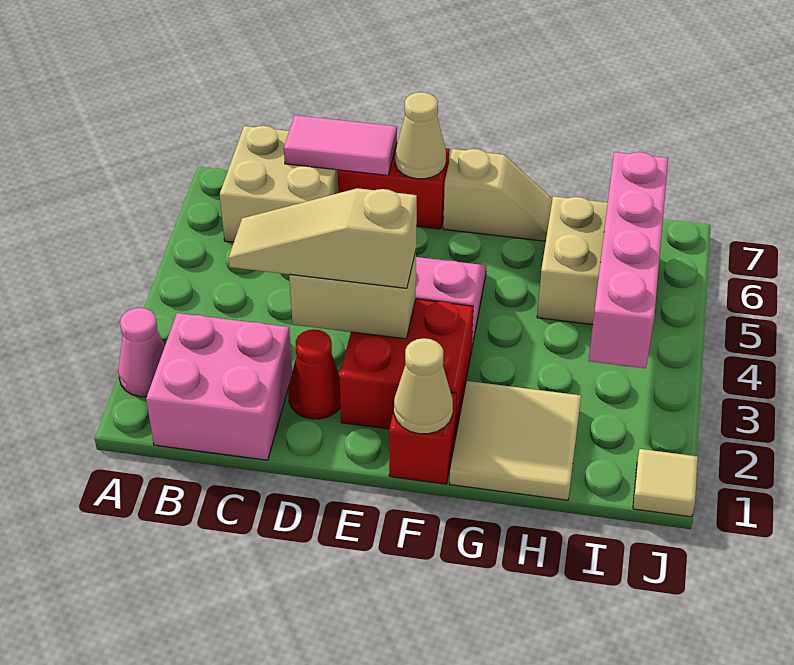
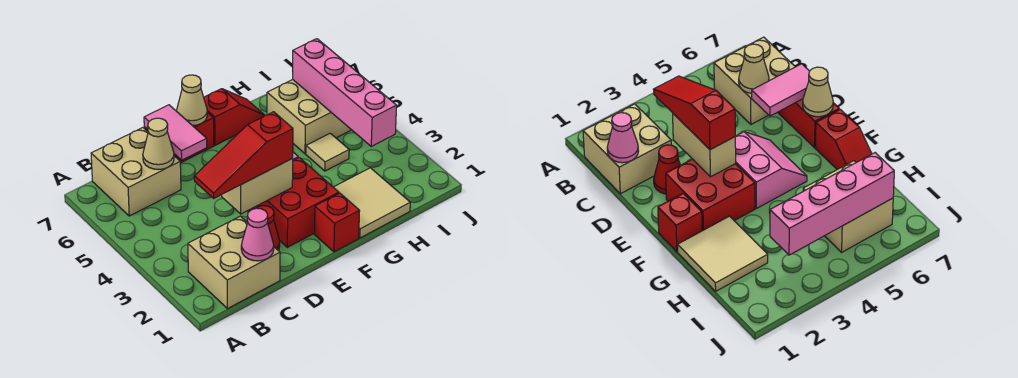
pink cone A2 level 1 -> pink cone C1 level 2
pink brick B1:C2 level 1 -> tan brick B1:C2 level 1
tan slope C3:E3 level 3 top E -> red slope C3:E3 level 3 top E
pink tile C7:D7 level 2 -> pink tile D6:D7 level 2
tan cone F1 level 2 -> tan cone C6 level 2
tan slope F7:G7 level 1 top F -> red slope F7:G7 level 1 top F
tan tile J1 level 1 -> tan tile H4 level 1

